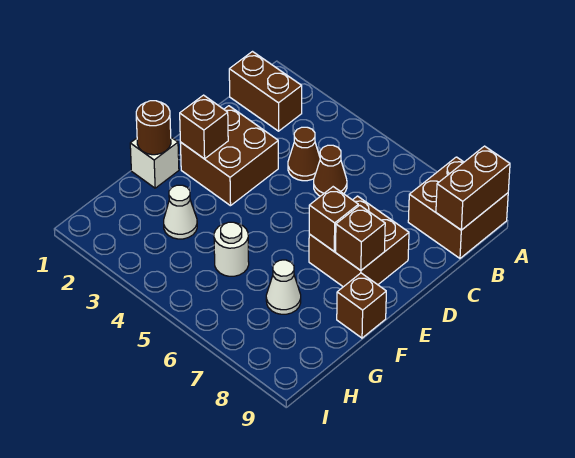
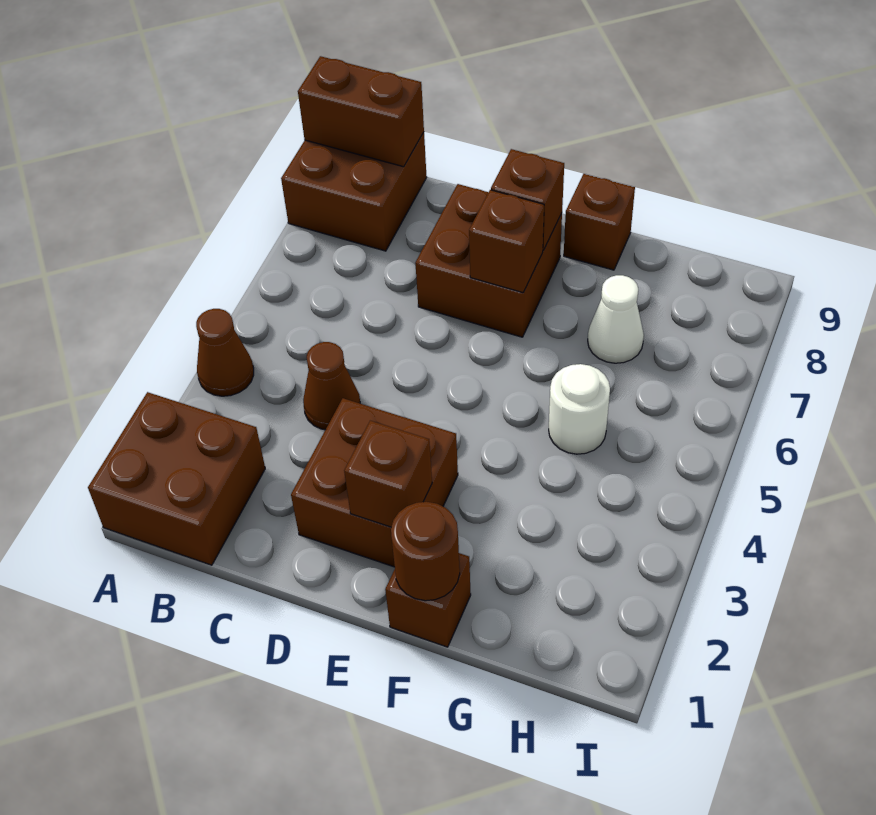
brown brick B1:B2 level 1 -> brown brick A1:B2 level 1
brown cone C5 level 1 -> brown cone A4 level 1
white brick F1 level 1 -> brown brick F1 level 1
white cone G3 level 1 -> none

